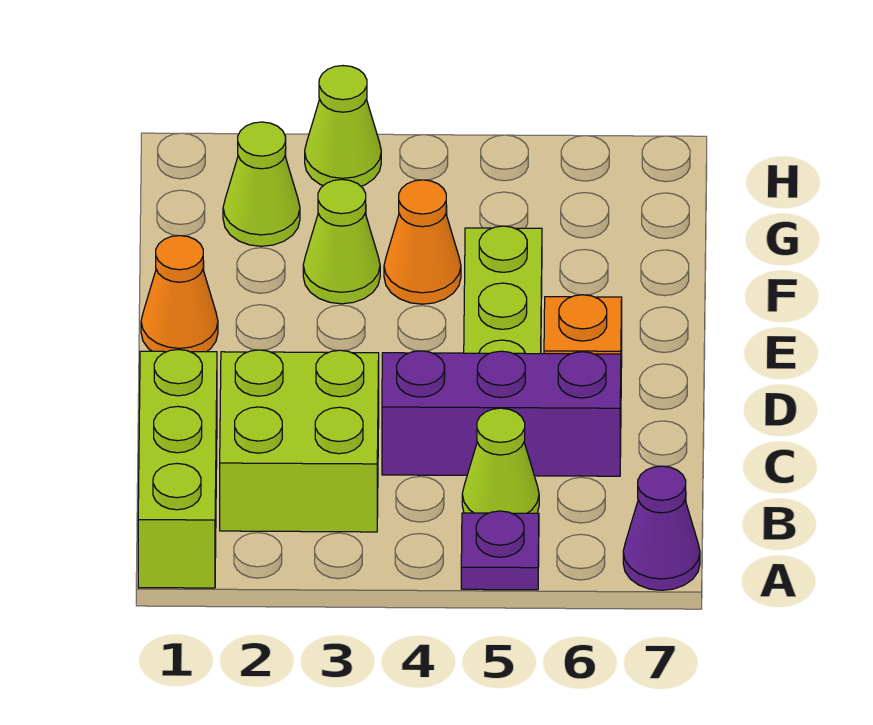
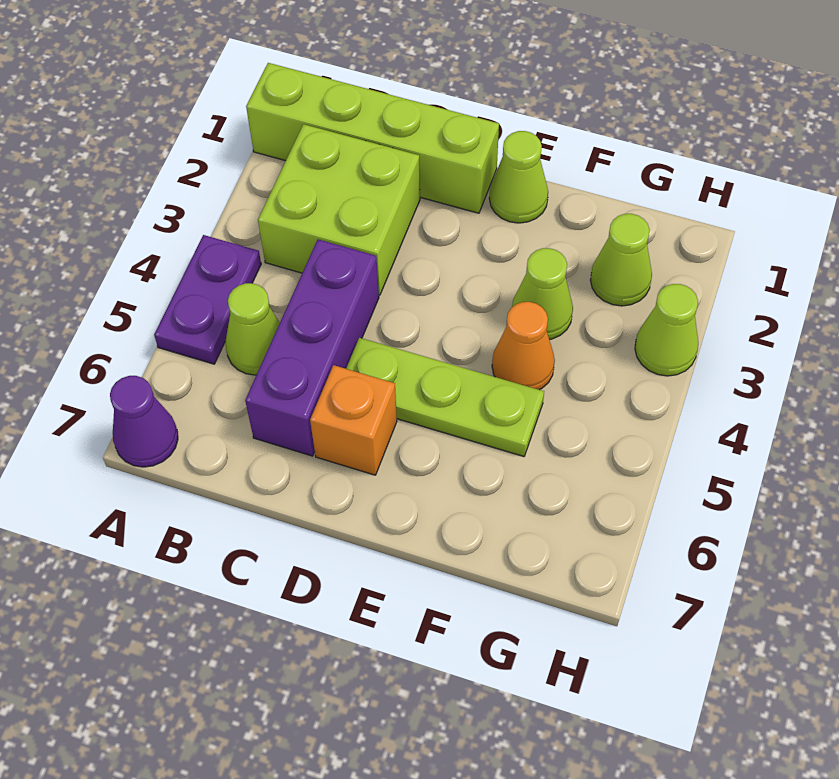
lime brick A1:C1 level 1 -> lime brick A1:D1 level 1
purple plate A5 level 1 -> purple plate A4:A5 level 1
orange cone E1 level 1 -> lime cone E1 level 1

